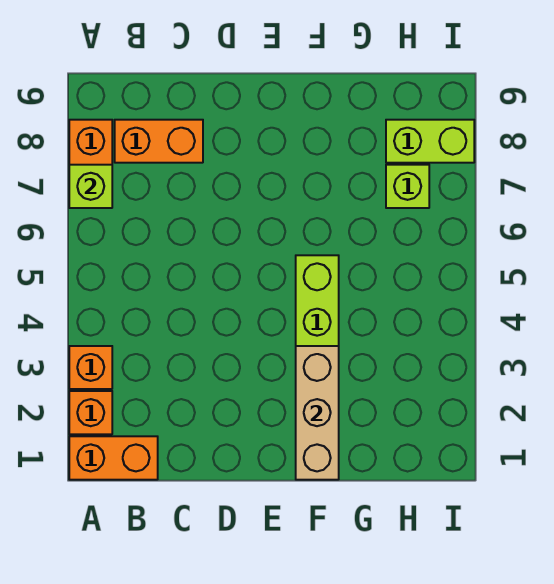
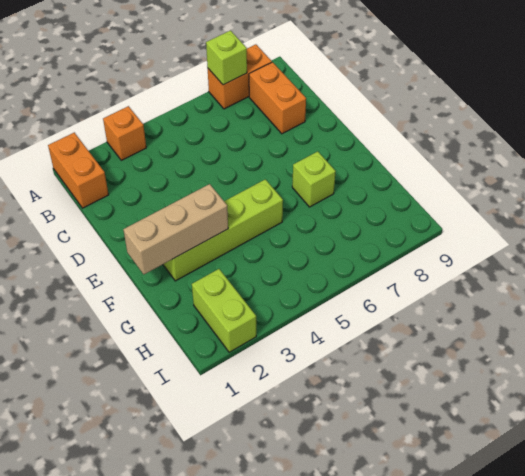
orange brick A2 level 1 -> none
lime brick H7 level 1 -> lime brick F7 level 1
lime brick H8:I8 level 1 -> lime brick H2:I2 level 1

